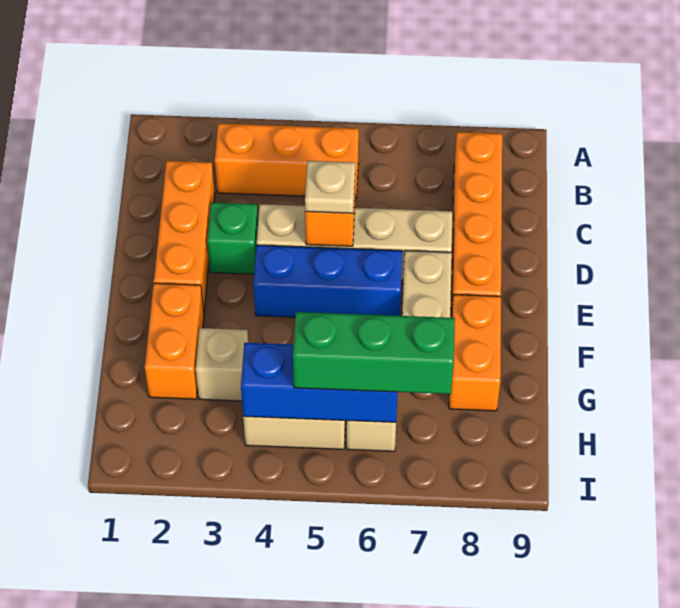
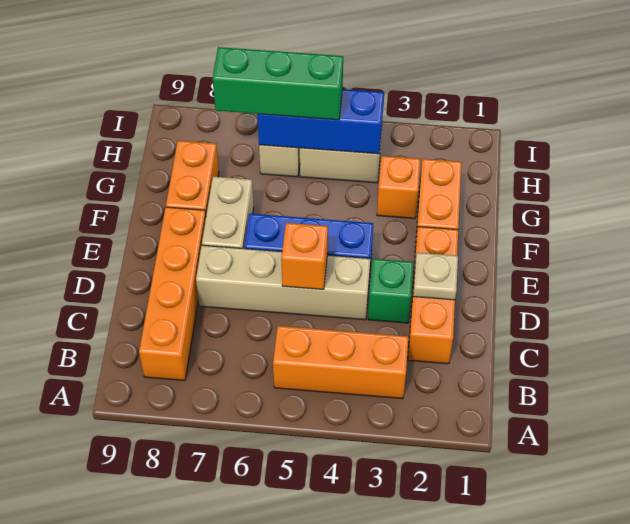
tan plate D5 level 3 -> tan plate D2 level 2
tan brick G3 level 1 -> orange brick G3 level 1

